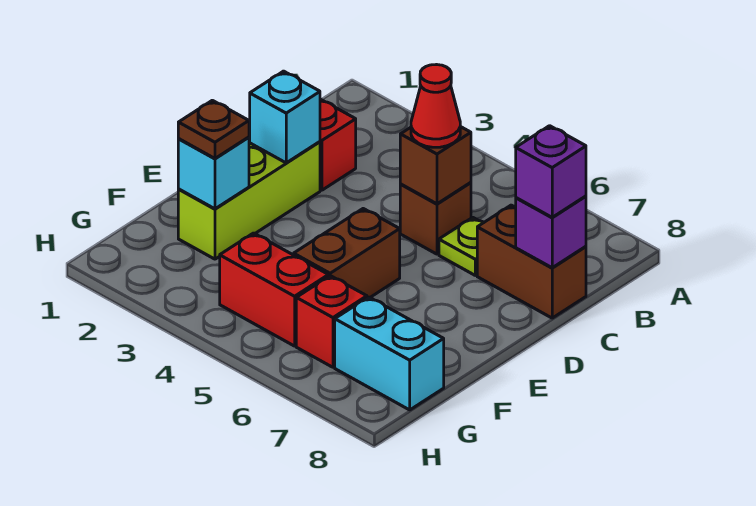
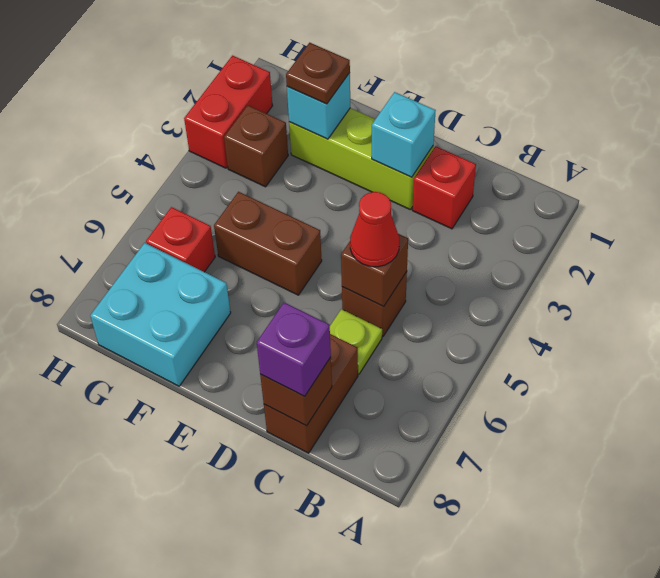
purple brick C8 level 2 -> brown brick C8 level 2
none -> brown brick G3 level 1
red brick G4:G5 level 1 -> red brick H2:H3 level 1
cyan brick G7:G8 level 1 -> cyan brick F7:G8 level 1

